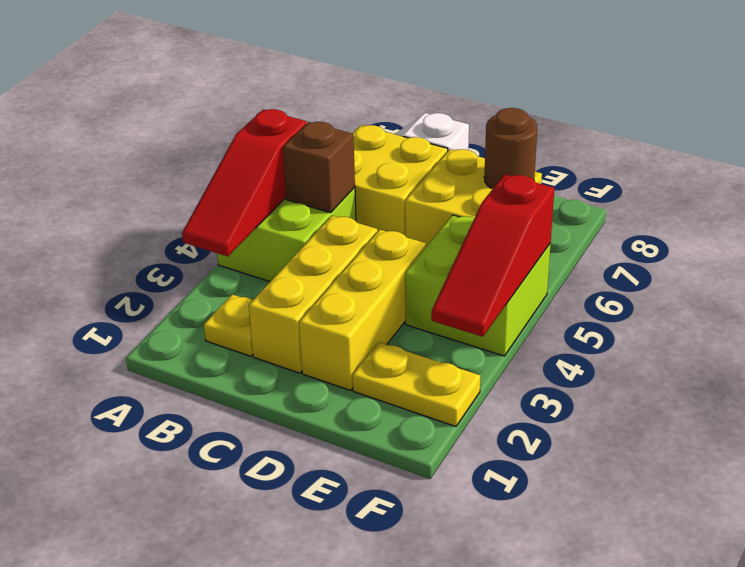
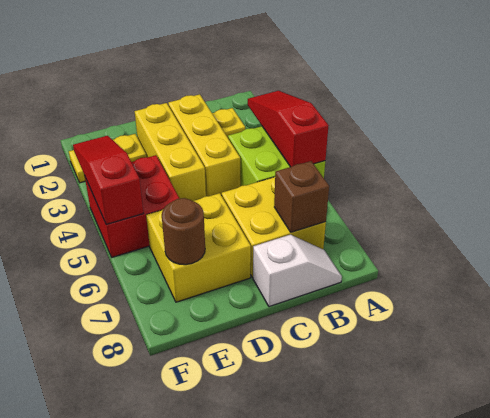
brown brick B5 level 2 -> brown brick B7 level 2
lime brick E4:F5 level 1 -> red brick E4:F5 level 1

